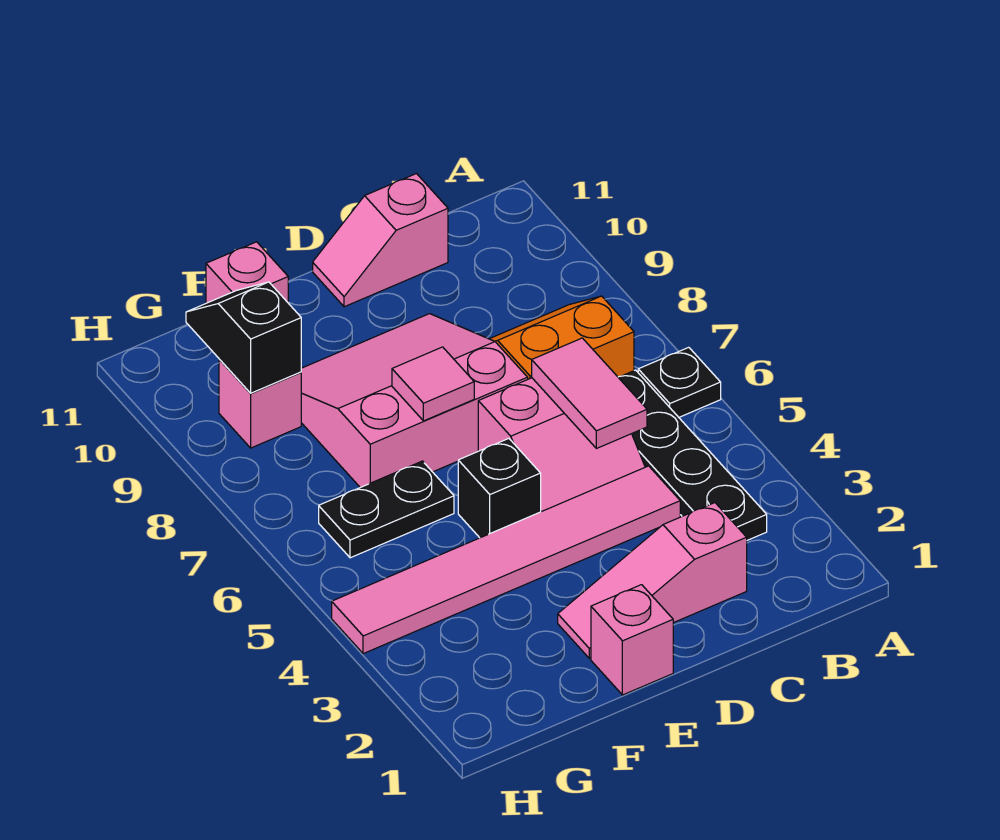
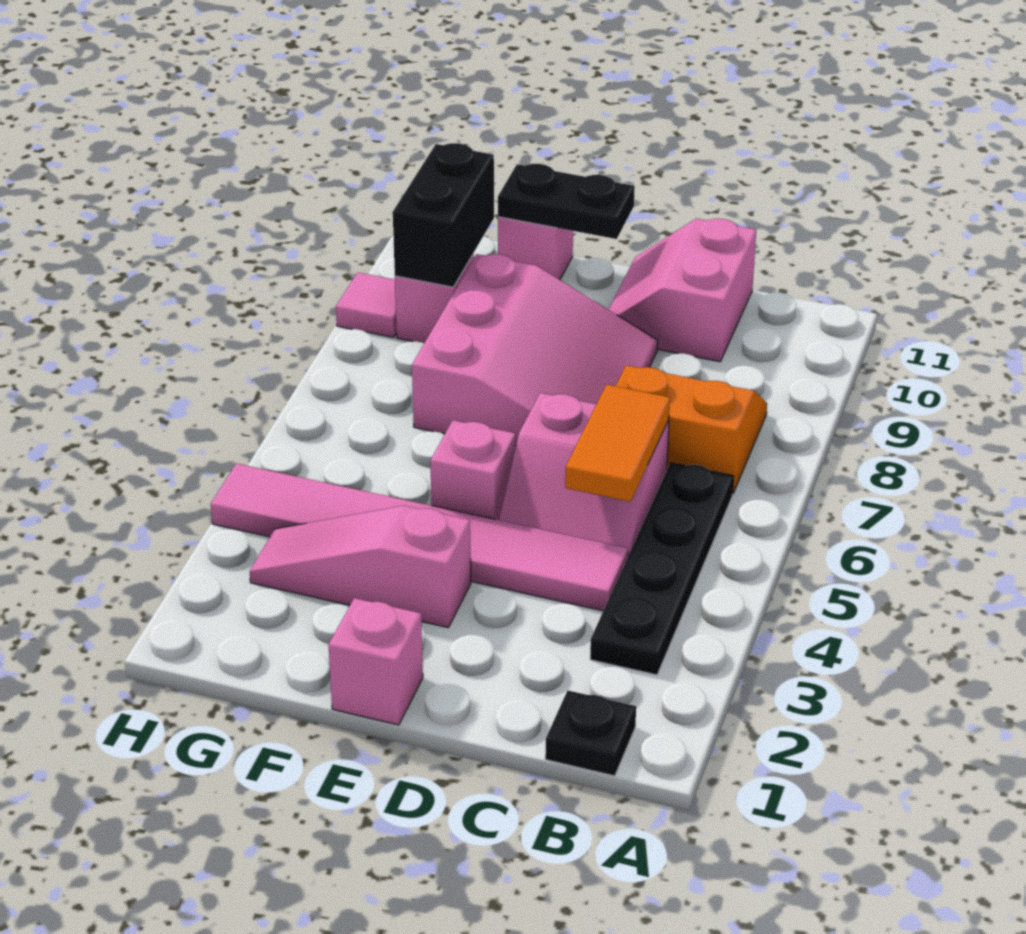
black plate A6 level 1 -> black plate B1 level 1
pink slope C2:E2 level 1 top C -> pink slope E3:G3 level 1 top E
pink tile C5:C6 level 2 -> orange tile C5:C6 level 2
pink slope C11:D11 level 1 top C -> pink slope C10:D11 level 1 top C
pink slope D7:F9 level 1 top 7 -> pink slope D7:F9 level 1 top F
black brick E5 level 1 -> pink brick E5 level 1
pink tile E7 level 2 -> pink tile H9 level 1
black plate F6:G6 level 1 -> black plate E11:F11 level 2
black slope G9:G10 level 2 top 9 -> black brick G9:G10 level 2

